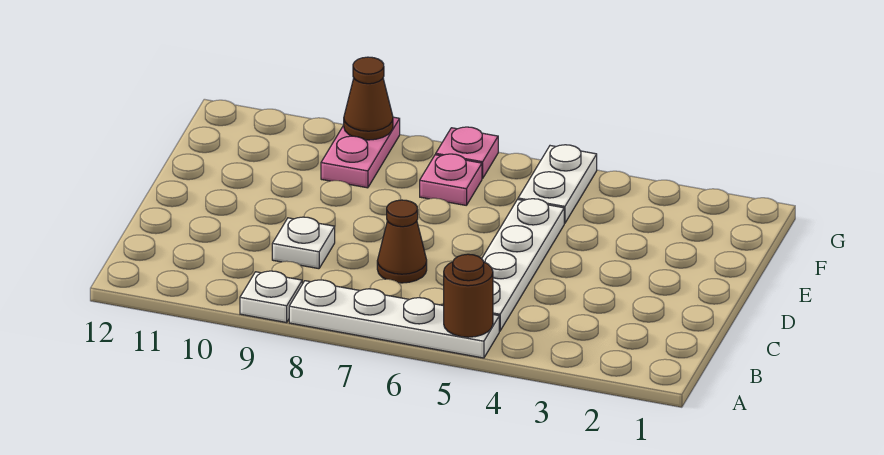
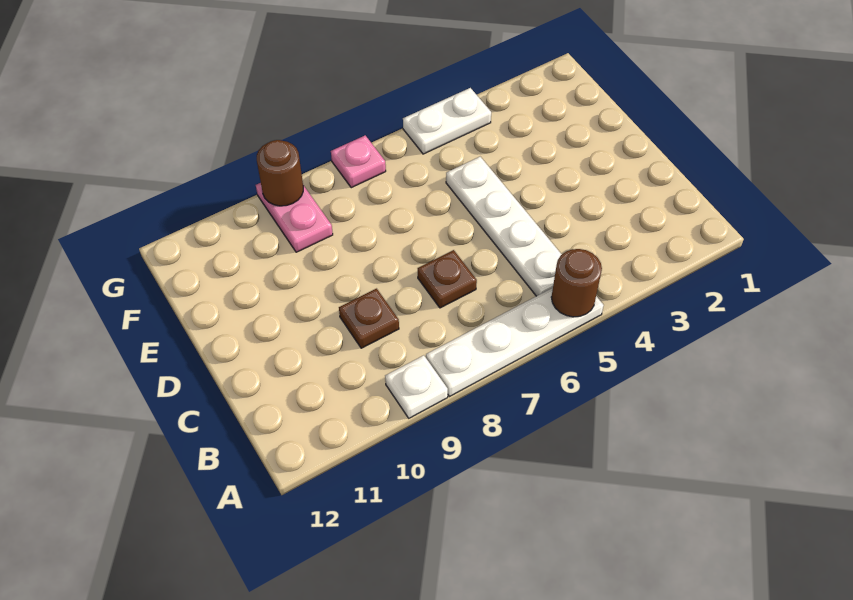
brown cone C7 level 1 -> brown plate C7 level 1
white plate C9 level 1 -> brown plate C9 level 1
white plate F5:G5 level 1 -> white plate G4:G5 level 1
pink plate F7 level 1 -> none
brown cone G9 level 2 -> brown round brick G9 level 2

